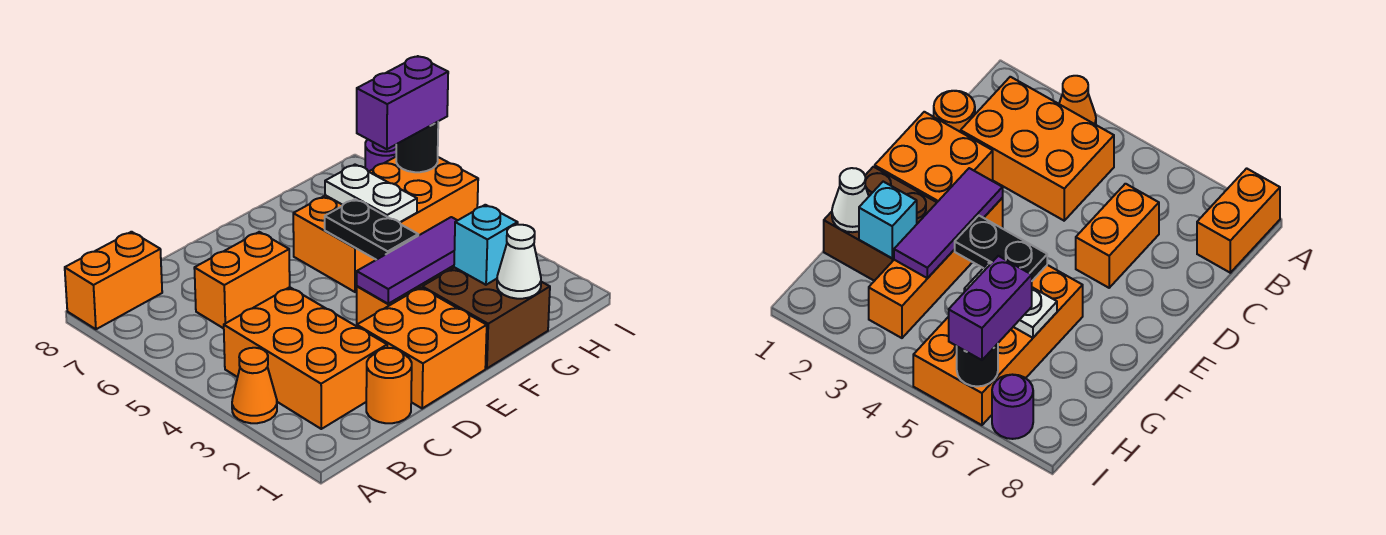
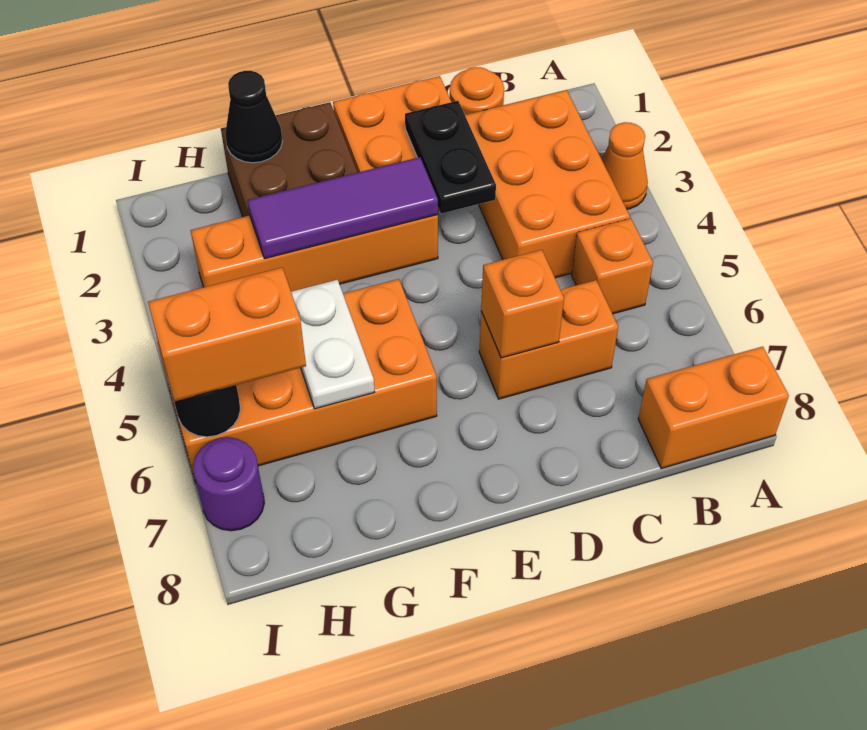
none -> orange brick B5 level 1
none -> orange brick D6 level 2
black plate F4:F5 level 2 -> black plate D2:D3 level 2
white cone G1 level 2 -> black cone G1 level 2
cyan brick G2 level 2 -> none
purple brick H6:I6 level 3 -> orange brick H6:I6 level 3

